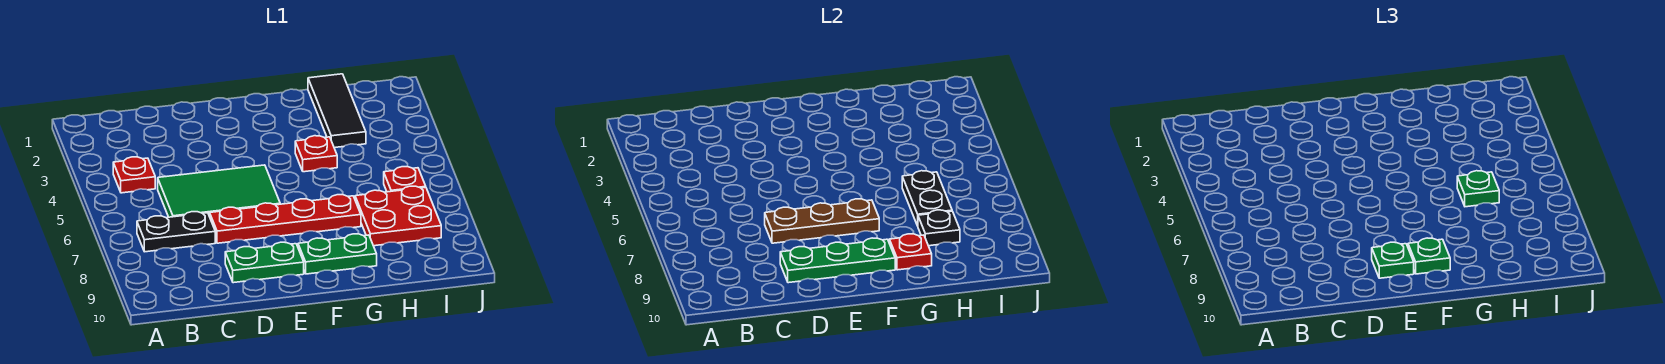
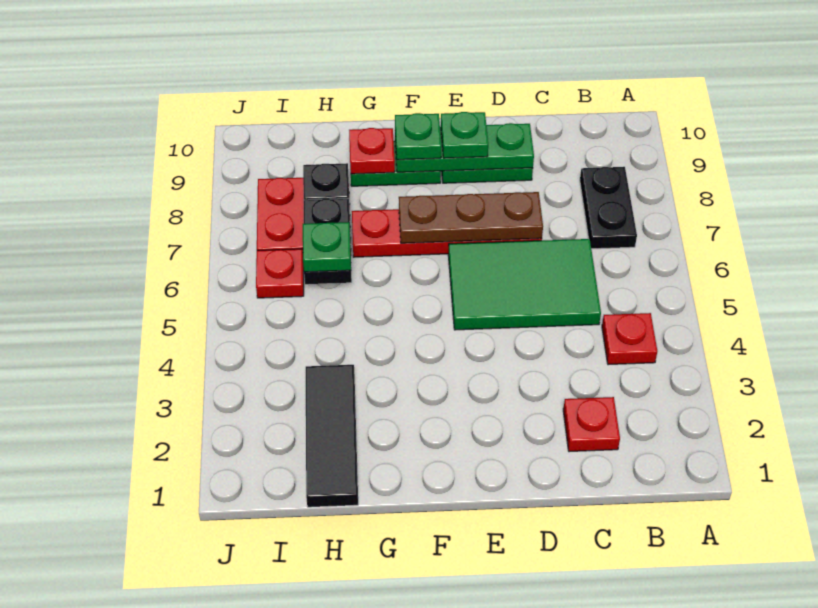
black plate B7:C7 level 1 -> black plate B7:B8 level 1
red plate G4 level 1 -> red plate C2 level 1

